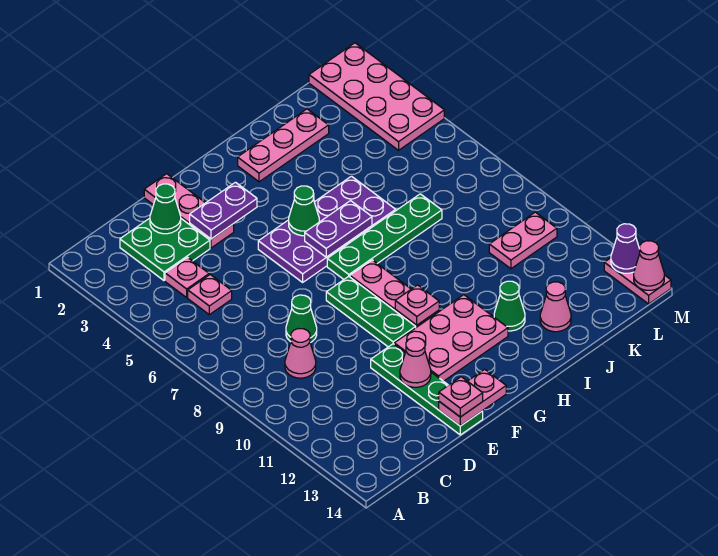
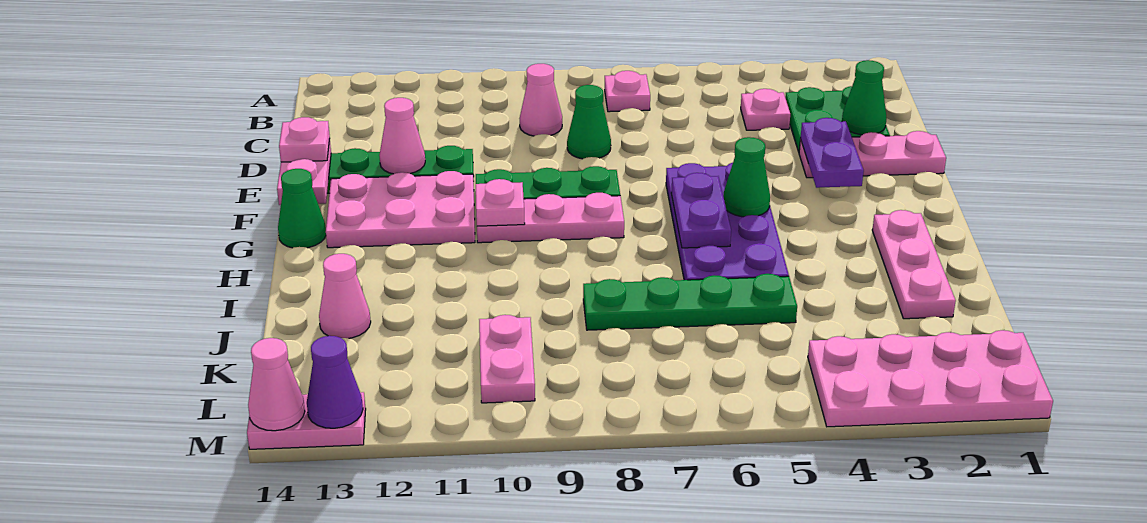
pink plate C5 level 1 -> pink plate B7 level 1
pink plate F11:H12 level 1 -> pink plate F11:G13 level 1
green plate G7:J7 level 1 -> green plate J5:J8 level 1
green cone I12 level 1 -> green cone G14 level 1

